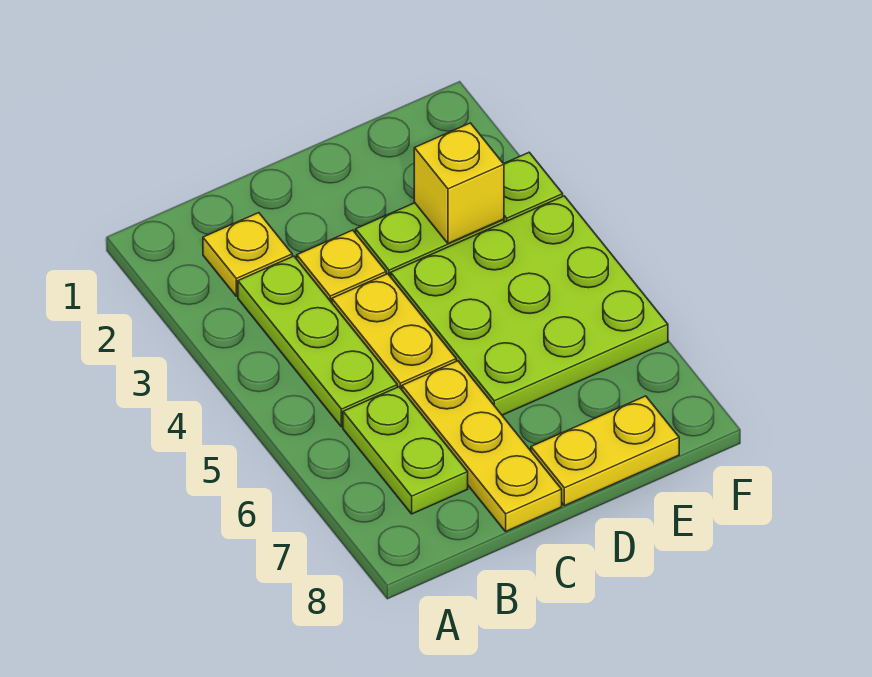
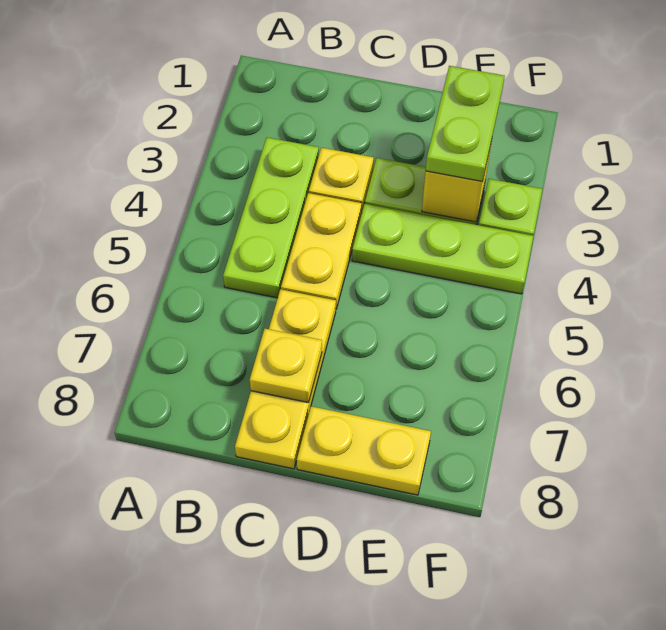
yellow plate B2 level 1 -> yellow plate C7 level 2
lime plate B6:B7 level 1 -> lime plate E2:E3 level 3
lime plate D4:F6 level 1 -> lime plate D4:F4 level 1

